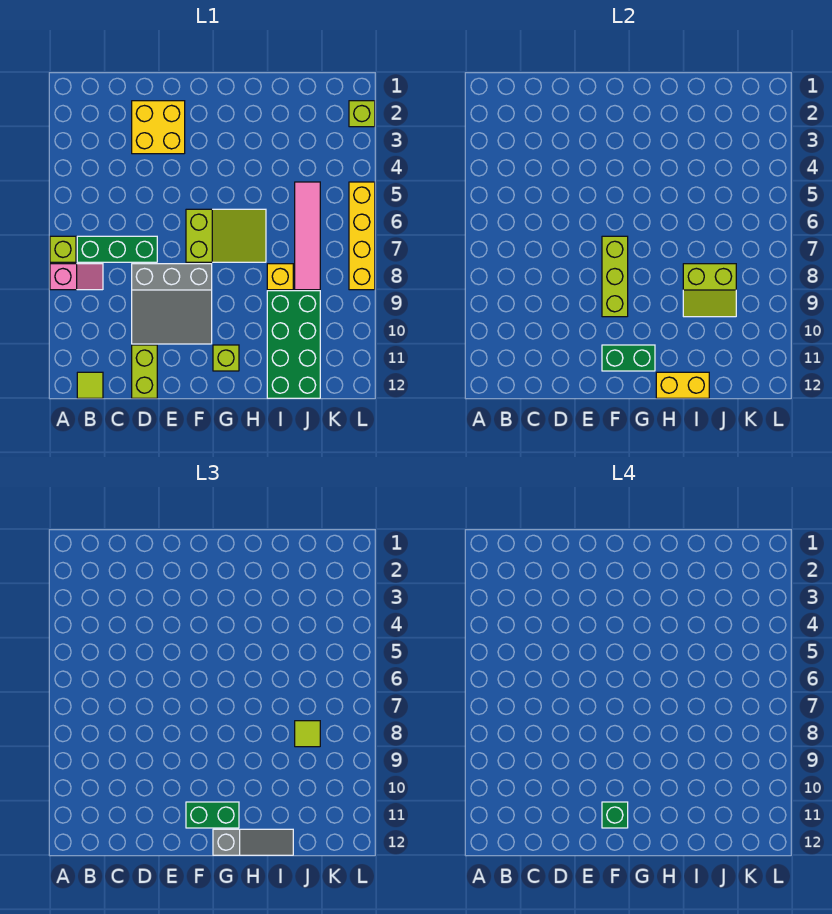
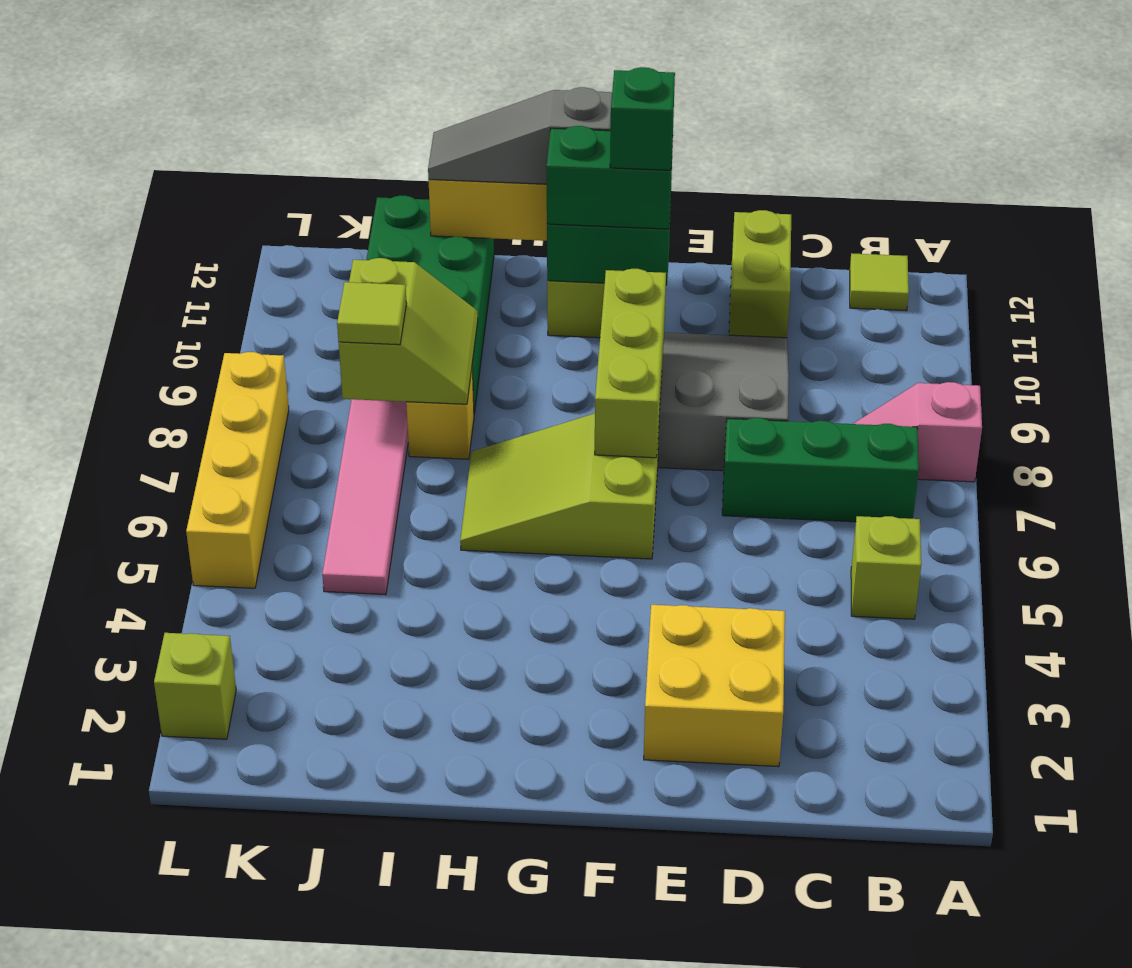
lime brick A7 level 1 -> lime brick B5 level 1
lime slope I8:J9 level 2 top 8 -> lime slope I8:J9 level 2 top J

